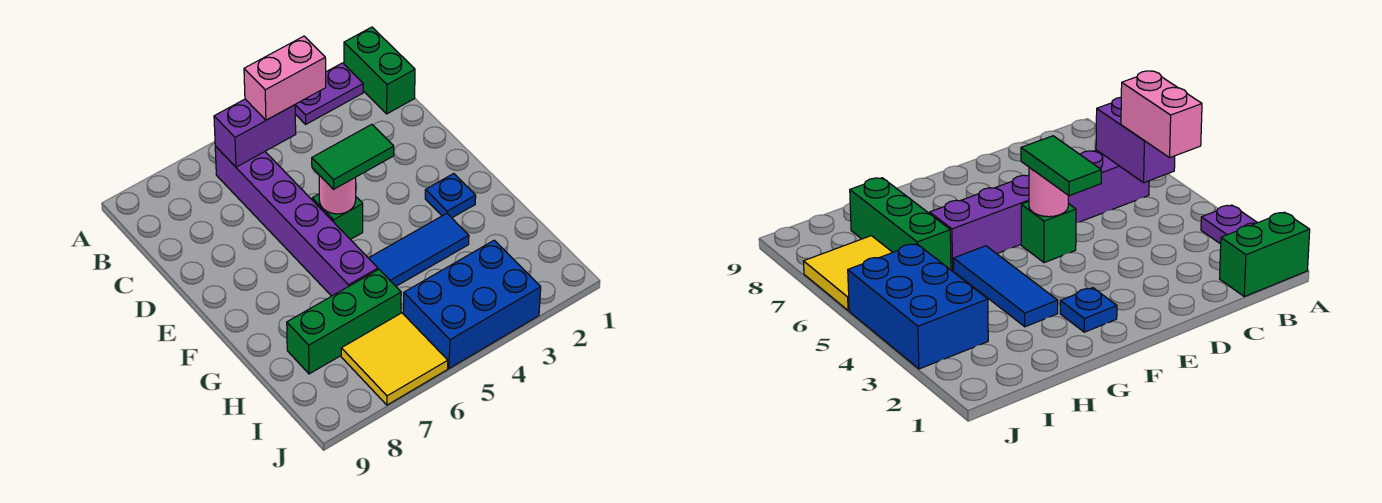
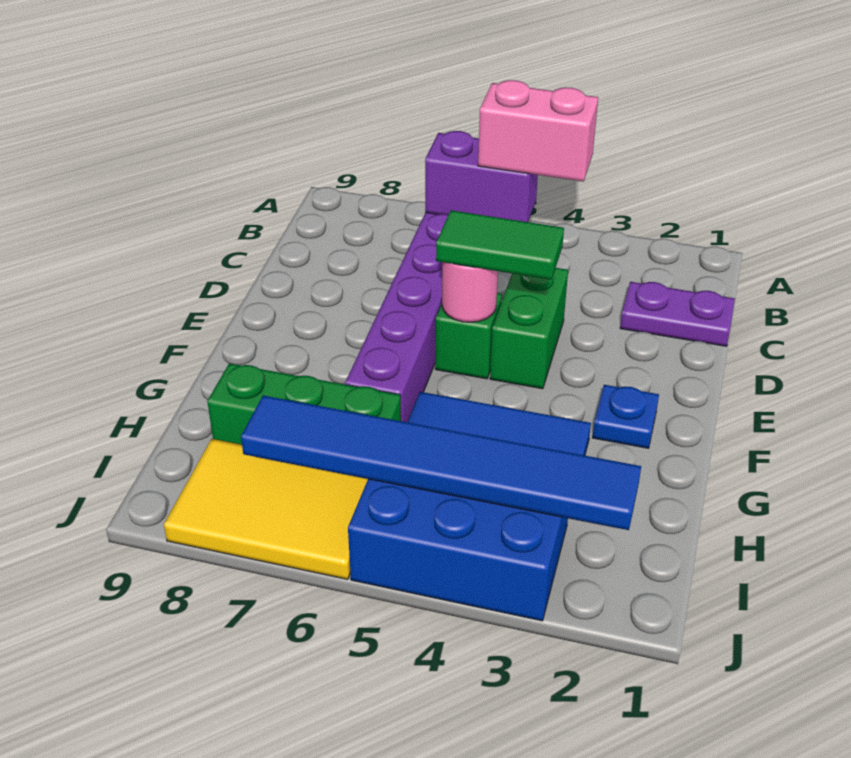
green brick A1:B1 level 1 -> green brick D4:E4 level 1
purple plate A2:A3 level 1 -> purple plate C1:C2 level 1
none -> blue tile I2:I7 level 2
yellow tile I6:J7 level 1 -> yellow tile I6:J8 level 1

